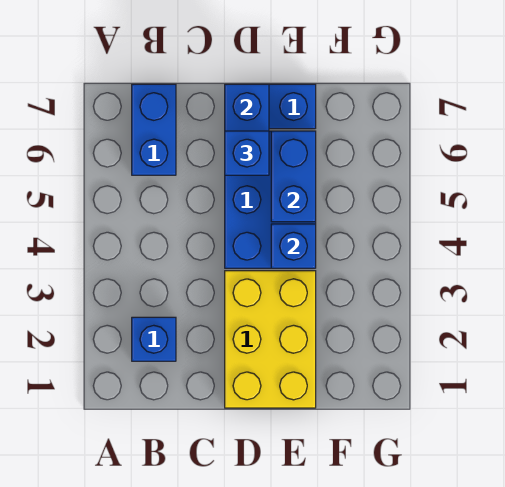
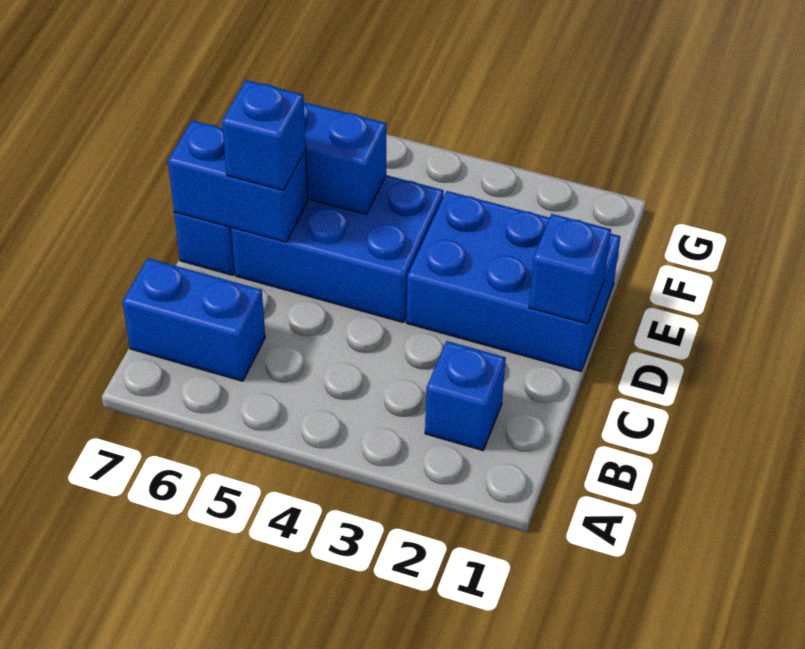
yellow brick D1:E3 level 1 -> blue brick D1:E3 level 1
blue brick E4 level 2 -> blue brick D1 level 2

